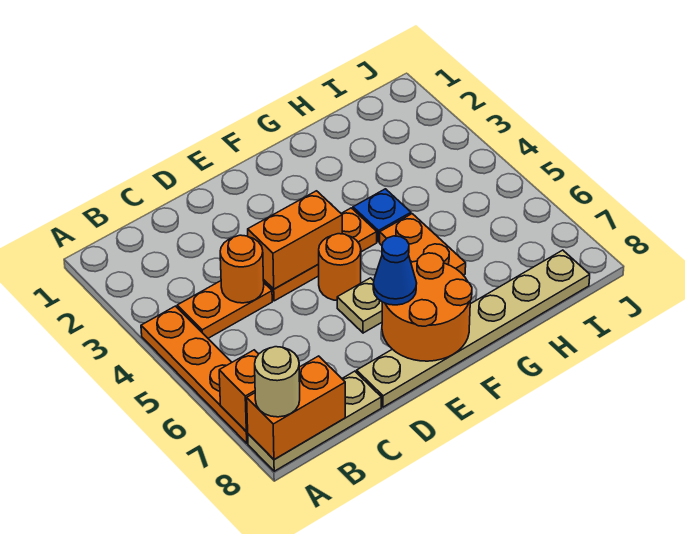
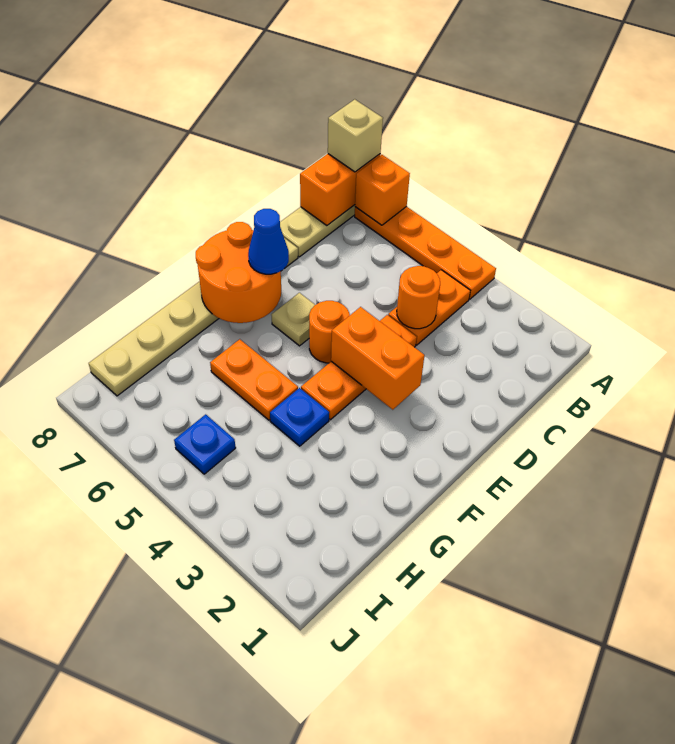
tan round brick A8 level 3 -> tan brick A8 level 3
orange brick D4:E4 level 2 -> orange brick E3:E4 level 2
none -> blue plate I5 level 1

